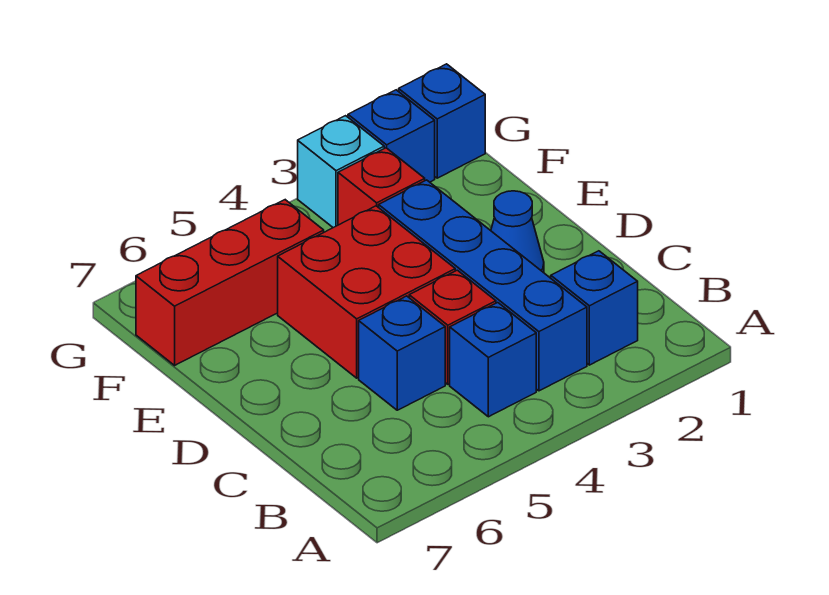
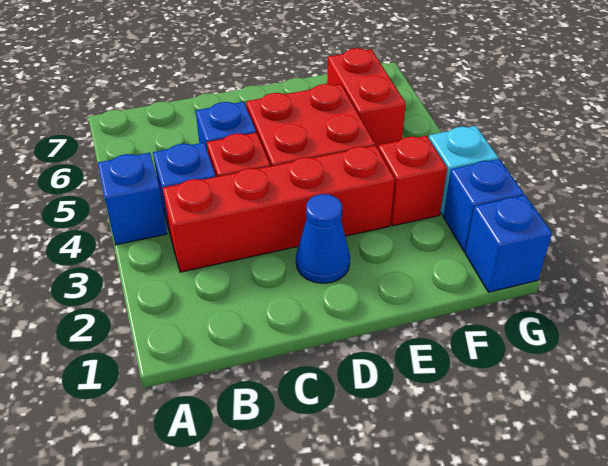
blue brick B2 level 1 -> blue brick A4 level 1
blue brick B3:E3 level 1 -> red brick B3:E3 level 1
red brick F5:F7 level 1 -> red brick F5:F6 level 1

